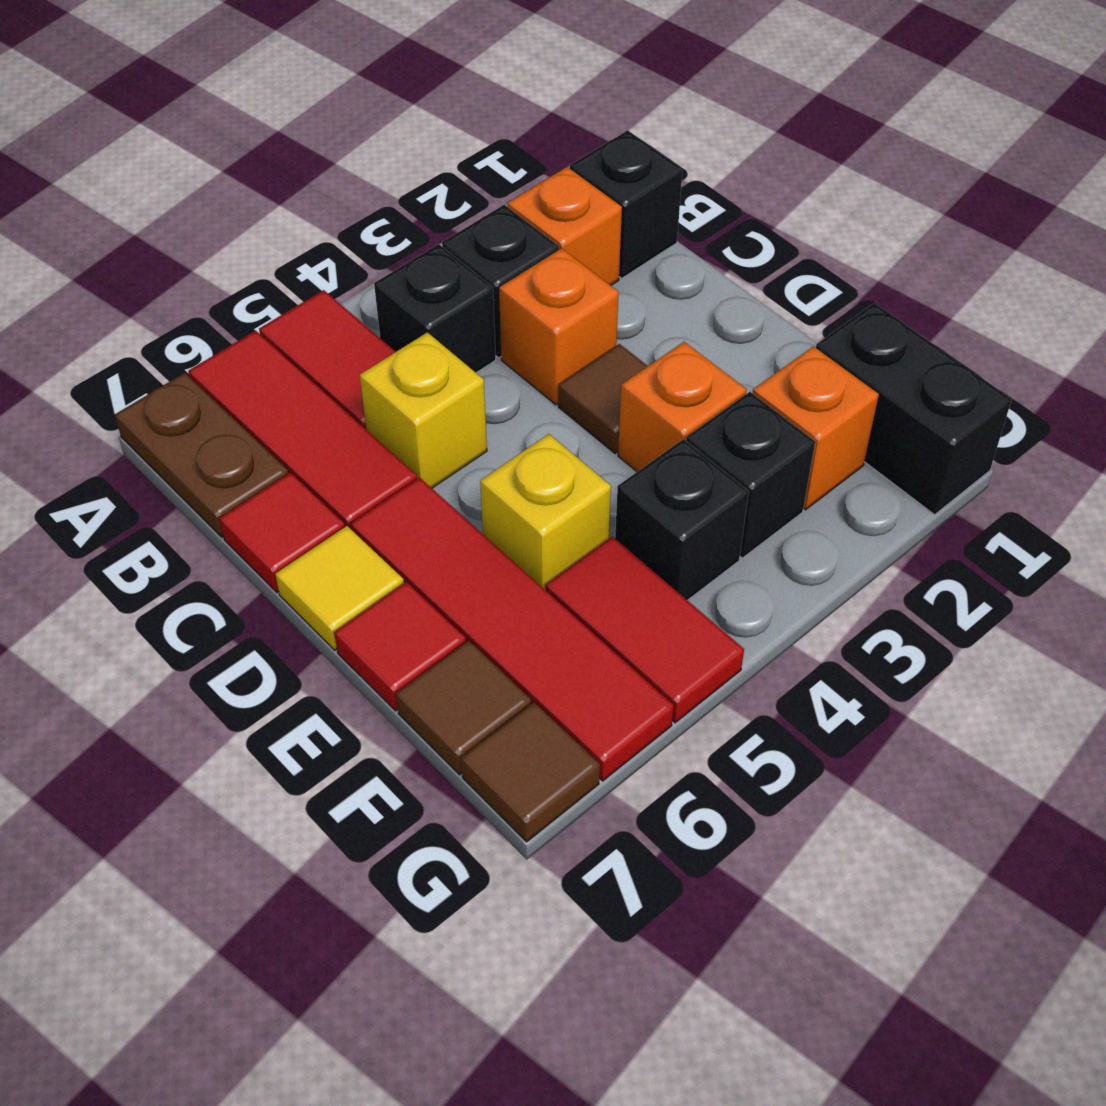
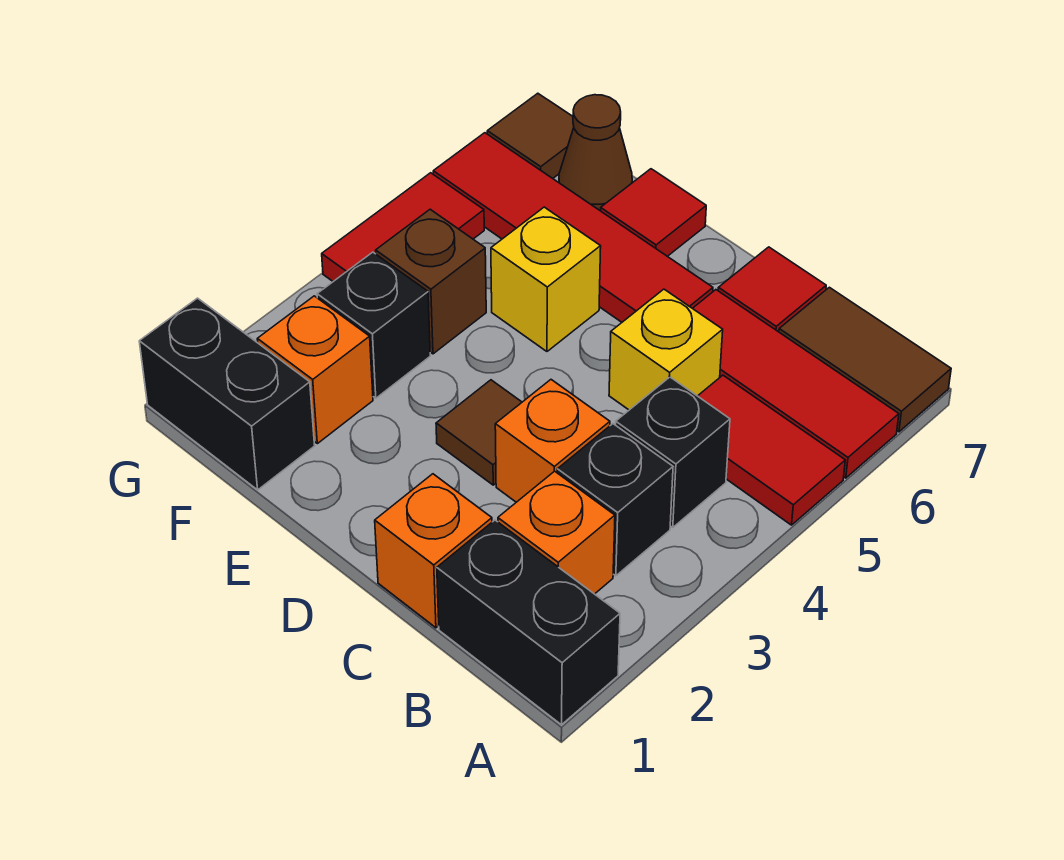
brown plate A7:B7 level 1 -> brown tile A7:B7 level 1
black brick B1 level 1 -> black brick A1:B1 level 1
yellow tile D7 level 1 -> none
orange brick E3 level 1 -> orange brick C1 level 1
black brick F4 level 1 -> brown brick F4 level 1
red tile F5:G5 level 1 -> red tile G4:G5 level 1
brown tile F7 level 1 -> brown cone F7 level 1

